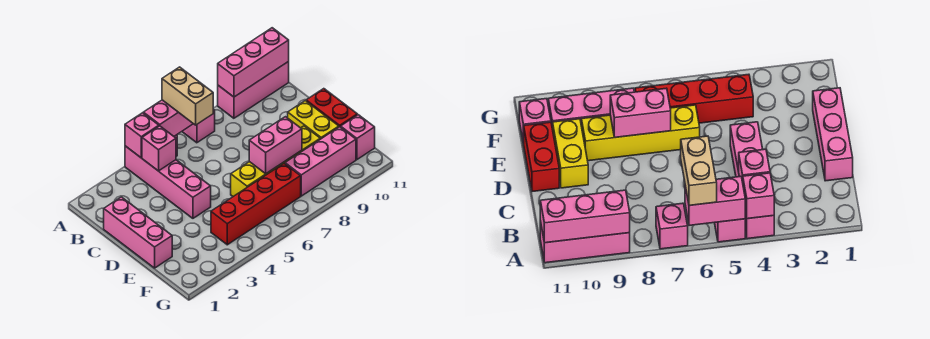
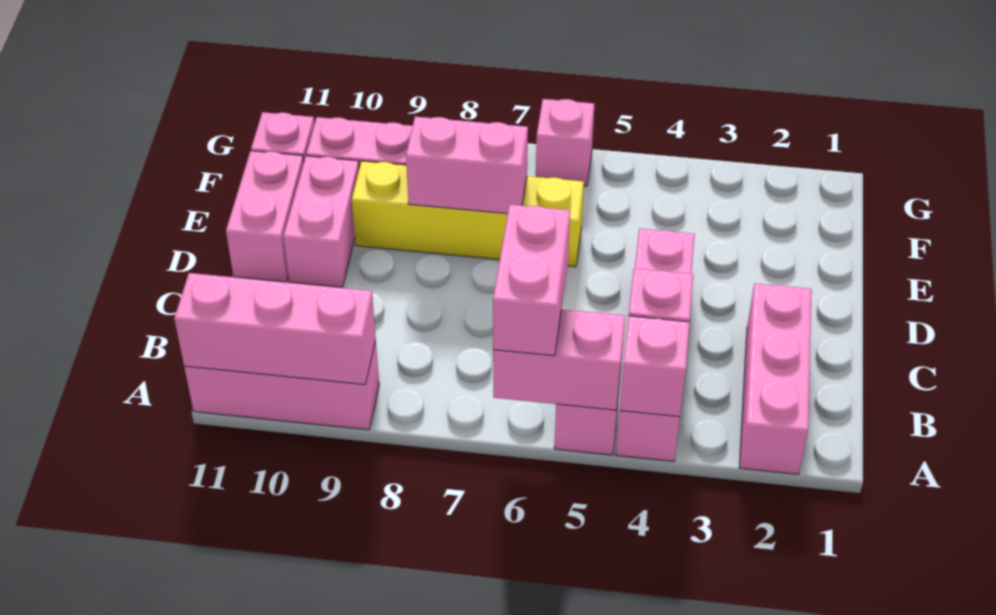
tan brick A6:B6 level 3 -> pink brick A6:B6 level 3
pink brick A7 level 1 -> pink brick G6 level 1
pink brick C1:E1 level 1 -> pink brick A2:C2 level 1
yellow brick D10:E10 level 1 -> pink brick D10:E10 level 1
red brick D11:E11 level 1 -> pink brick D11:E11 level 1
red brick F4:F7 level 1 -> none

